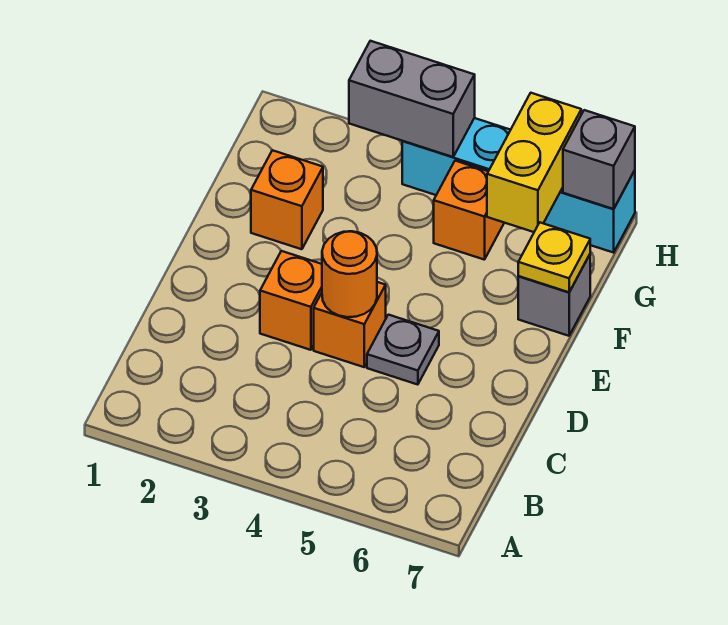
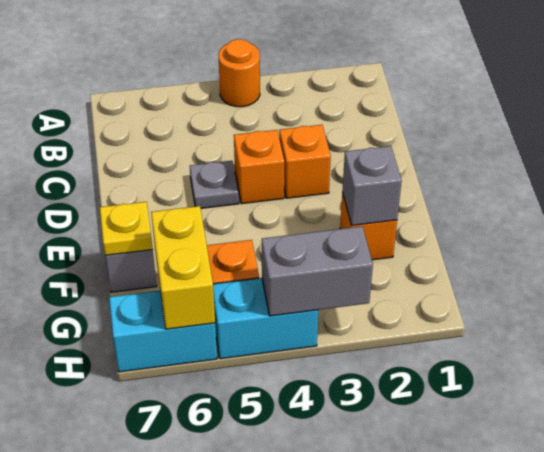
orange round brick D4 level 2 -> orange round brick A4 level 1
grey brick H7 level 2 -> grey brick F2 level 2

